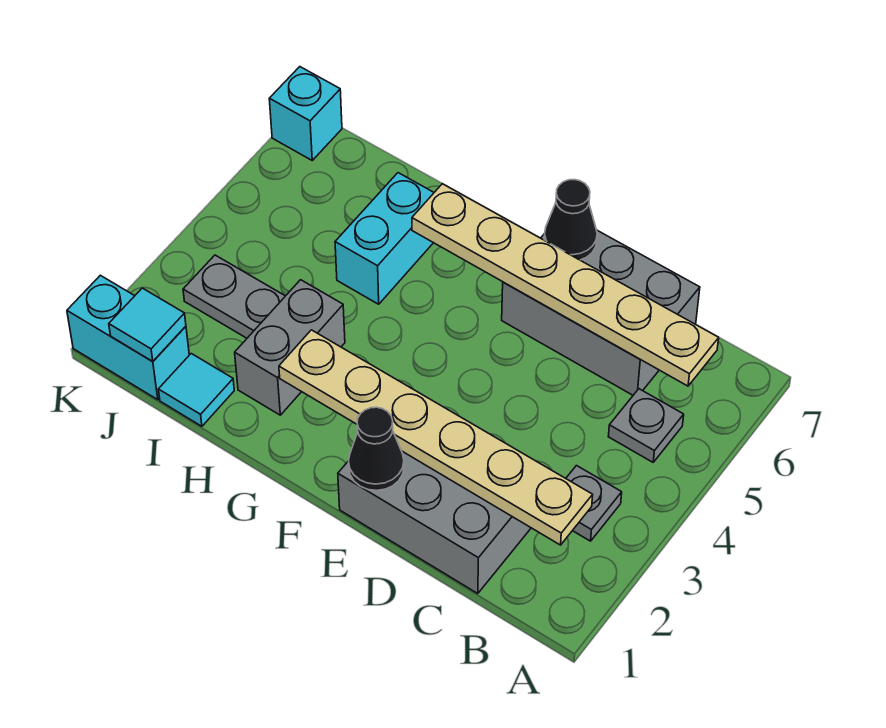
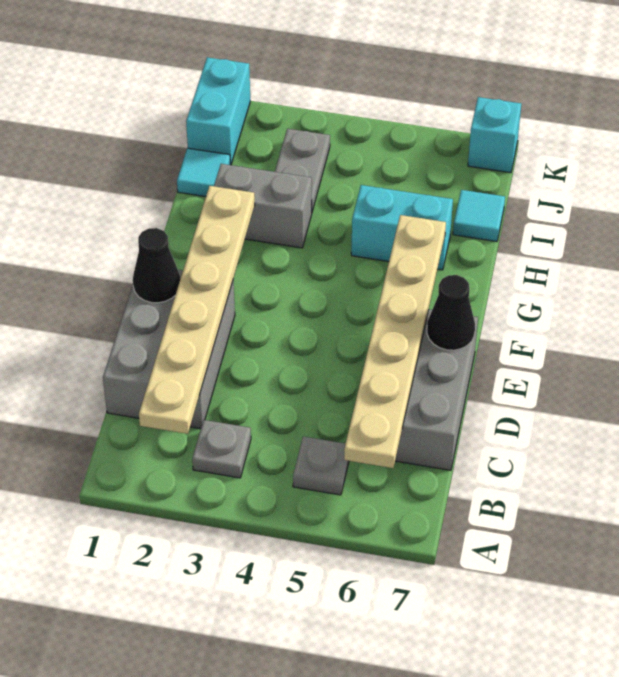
cyan tile J1 level 2 -> cyan tile I7 level 1

